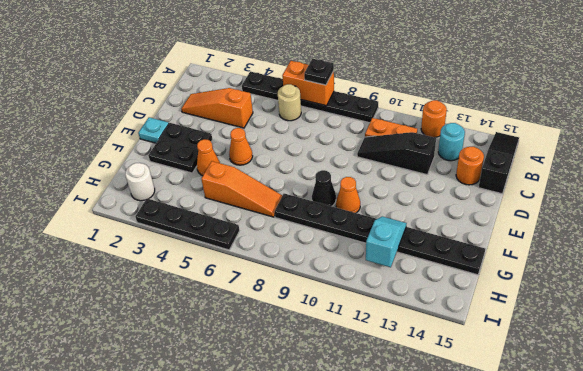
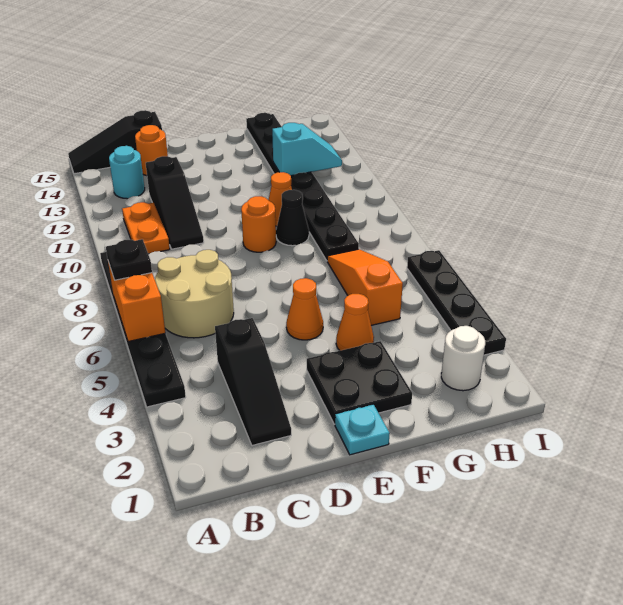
orange round brick A12 level 1 -> orange round brick E9 level 1
tan round brick B6 level 1 -> tan round brick B6:C7 level 1
orange slope C2:C4 level 1 top 4 -> black slope C2:C4 level 1 top 4
cyan slope G12:H12 level 2 top H -> cyan slope G12:H12 level 2 top G

